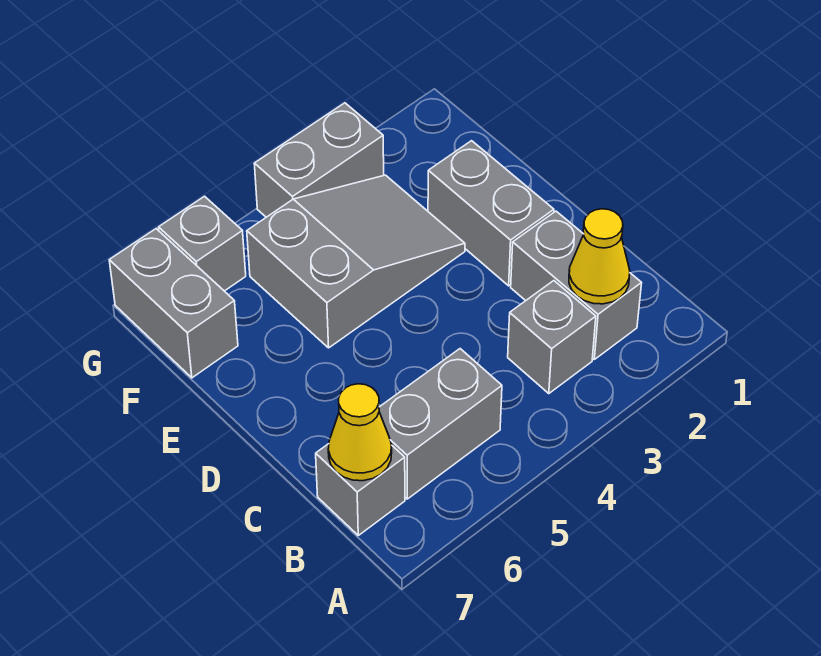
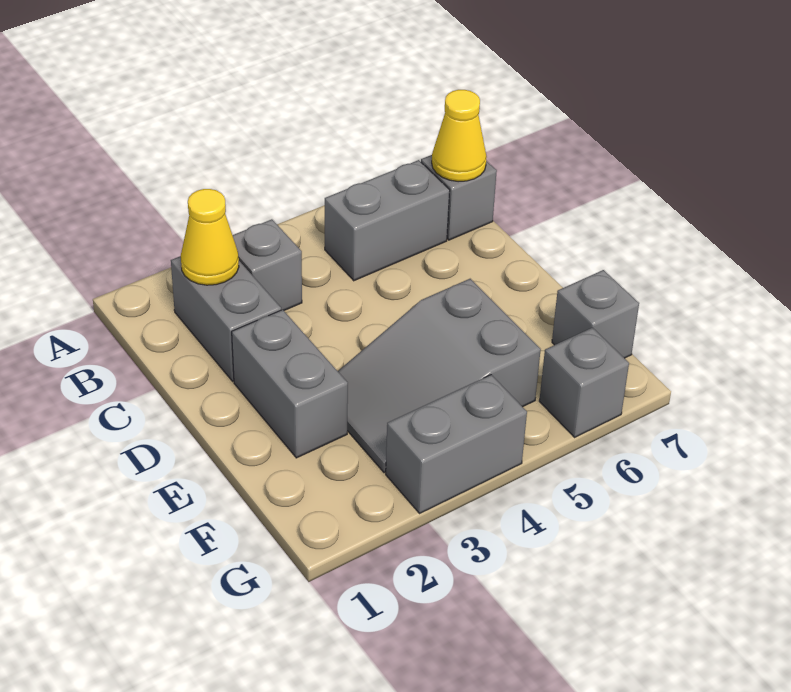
grey brick F7:G7 level 1 -> grey brick F7 level 1

